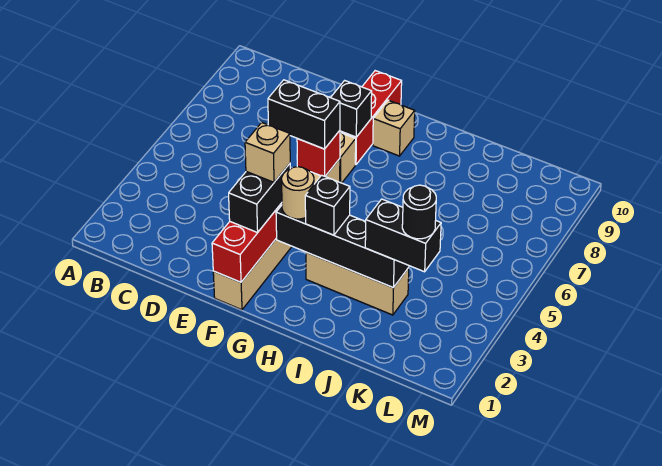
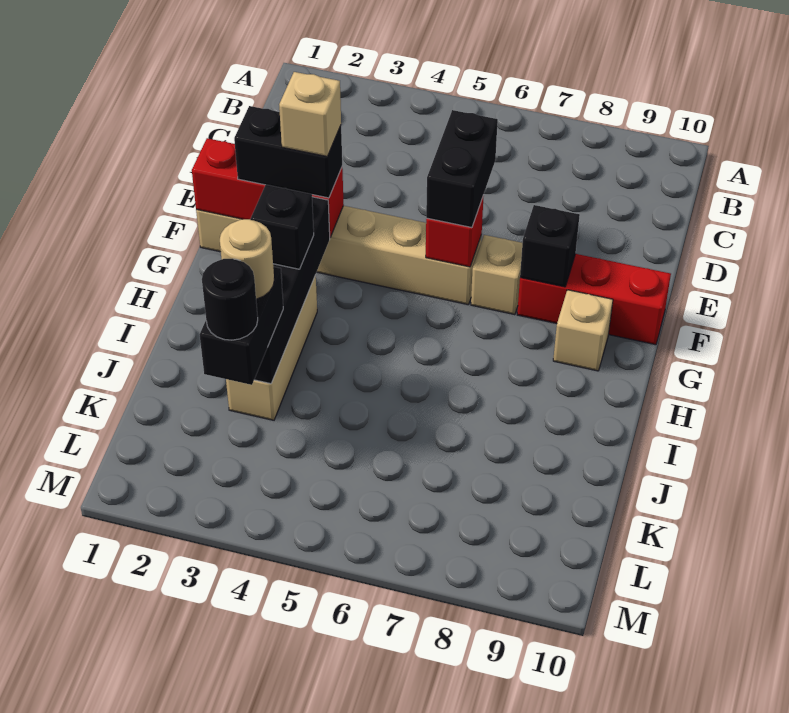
tan round brick G3 level 3 -> tan round brick J3 level 4

